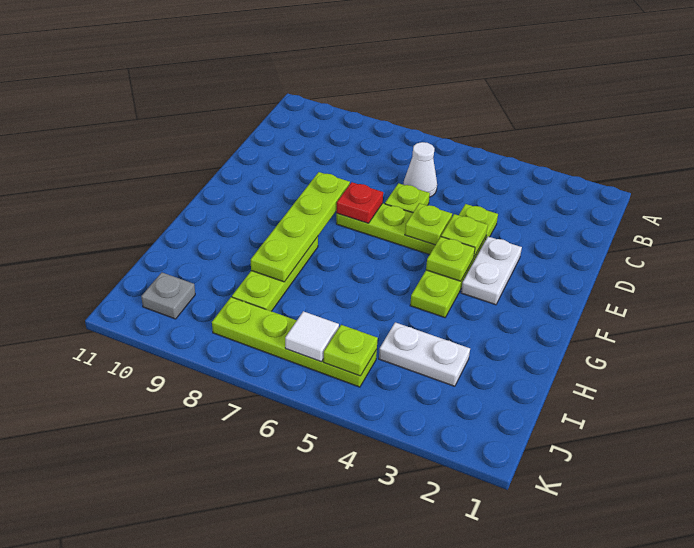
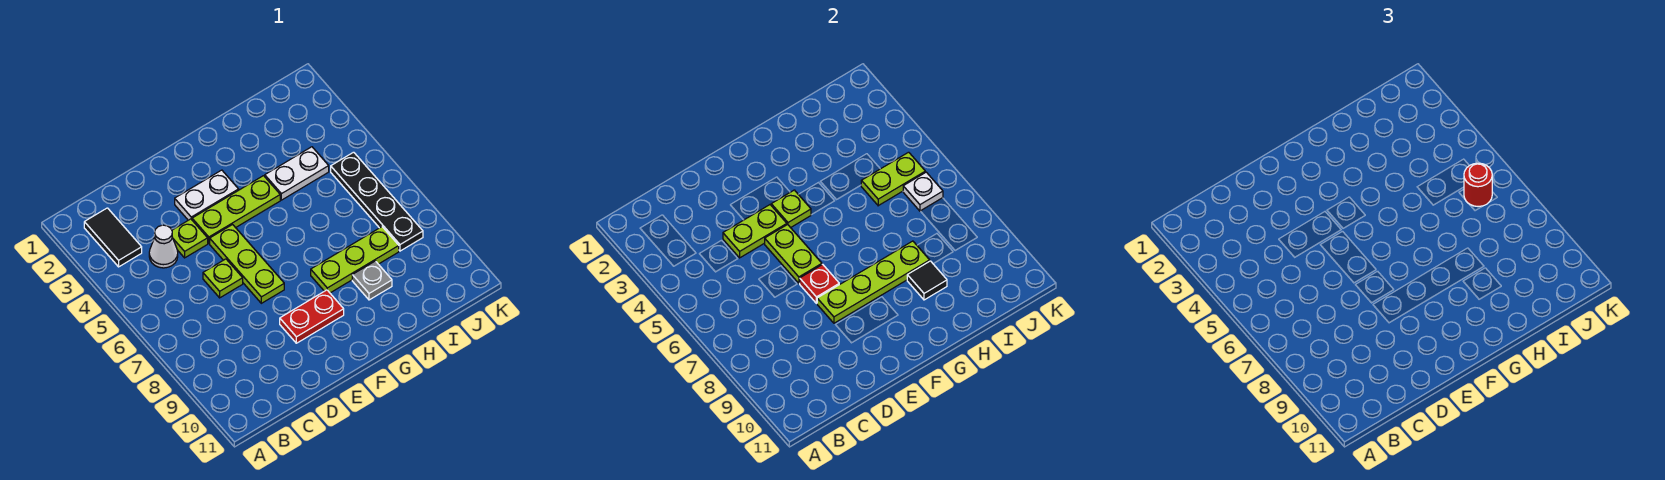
none -> black tile B2:B3 level 1
white cone C6 level 1 -> white cone C4 level 1
lime plate E4 level 2 -> lime plate D4:E4 level 2
lime plate E5 level 2 -> lime plate E5:E6 level 2
none -> red plate E9:F9 level 1
none -> black tile H9 level 2
white plate I3:I4 level 1 -> white plate H4:I4 level 1
lime plate J5:J8 level 1 -> black plate J5:J8 level 1
lime plate J5 level 2 -> lime plate I5:J5 level 2
white tile J6 level 2 -> white plate J6 level 2
none -> red round brick J6 level 3
grey plate J10 level 1 -> grey plate H9 level 1

